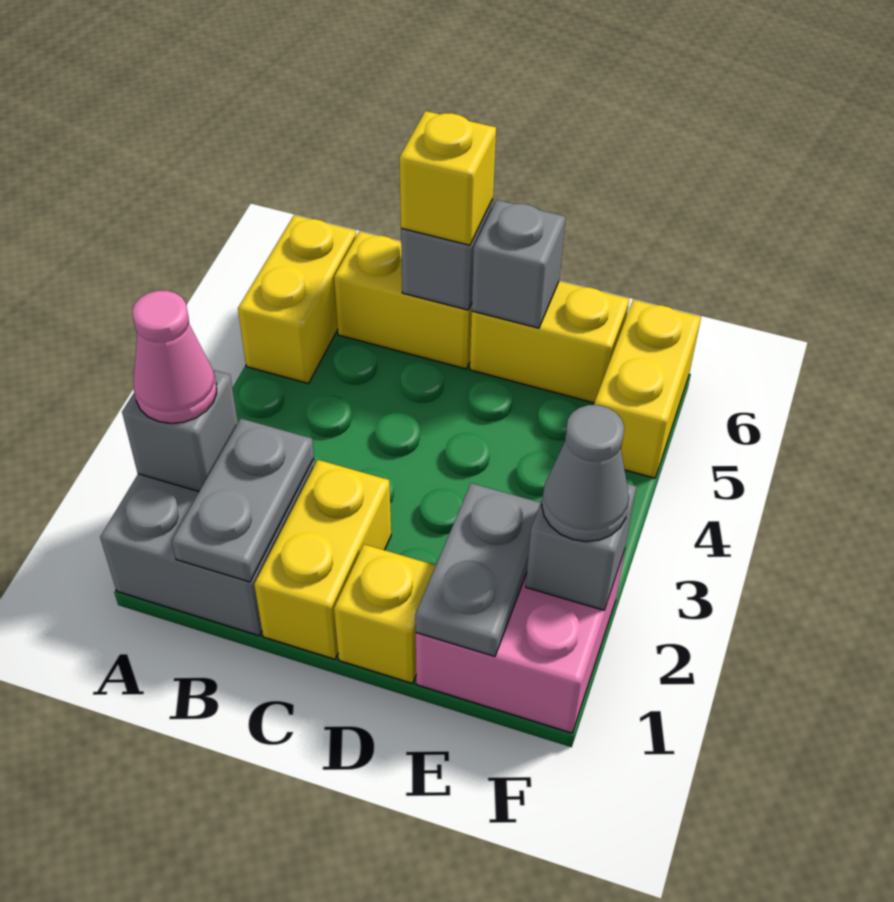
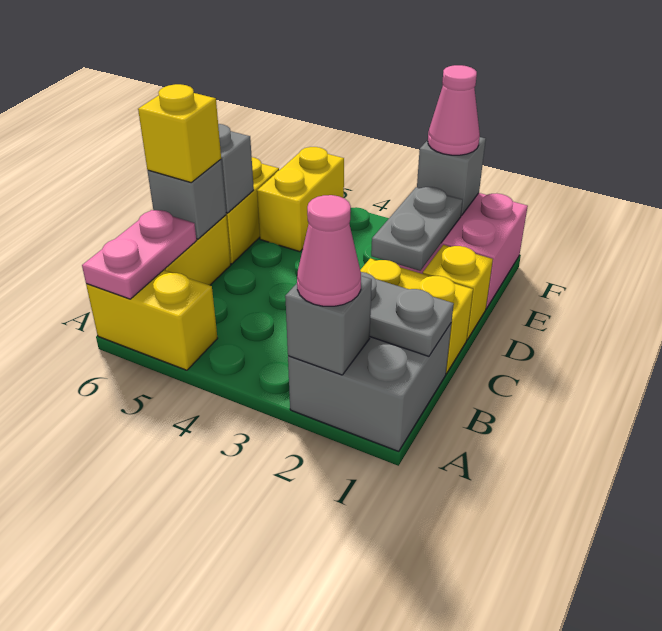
none -> pink plate A6:B6 level 2
grey plate E1:E2 level 2 -> grey plate D2:E2 level 2
grey cone F2 level 3 -> pink cone F2 level 3
yellow brick F5:F6 level 1 -> yellow brick E5:F5 level 1

